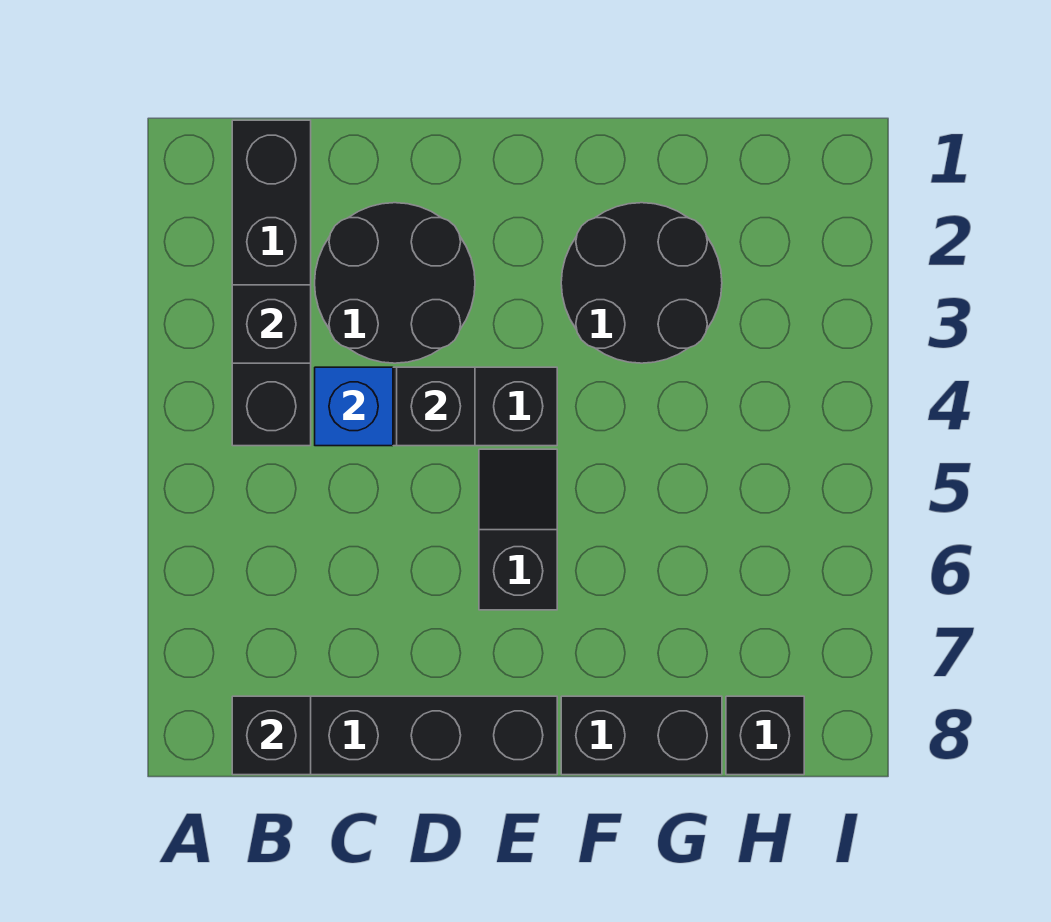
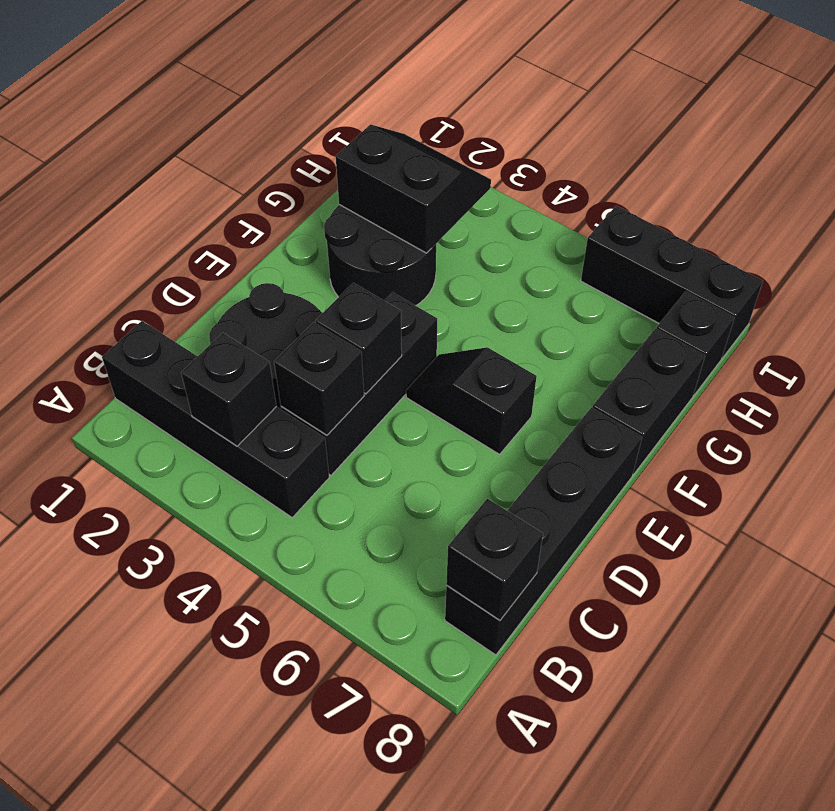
blue brick C4 level 2 -> black brick C4 level 2
none -> black slope G2:H3 level 2 top G
none -> black brick I6:I8 level 1

